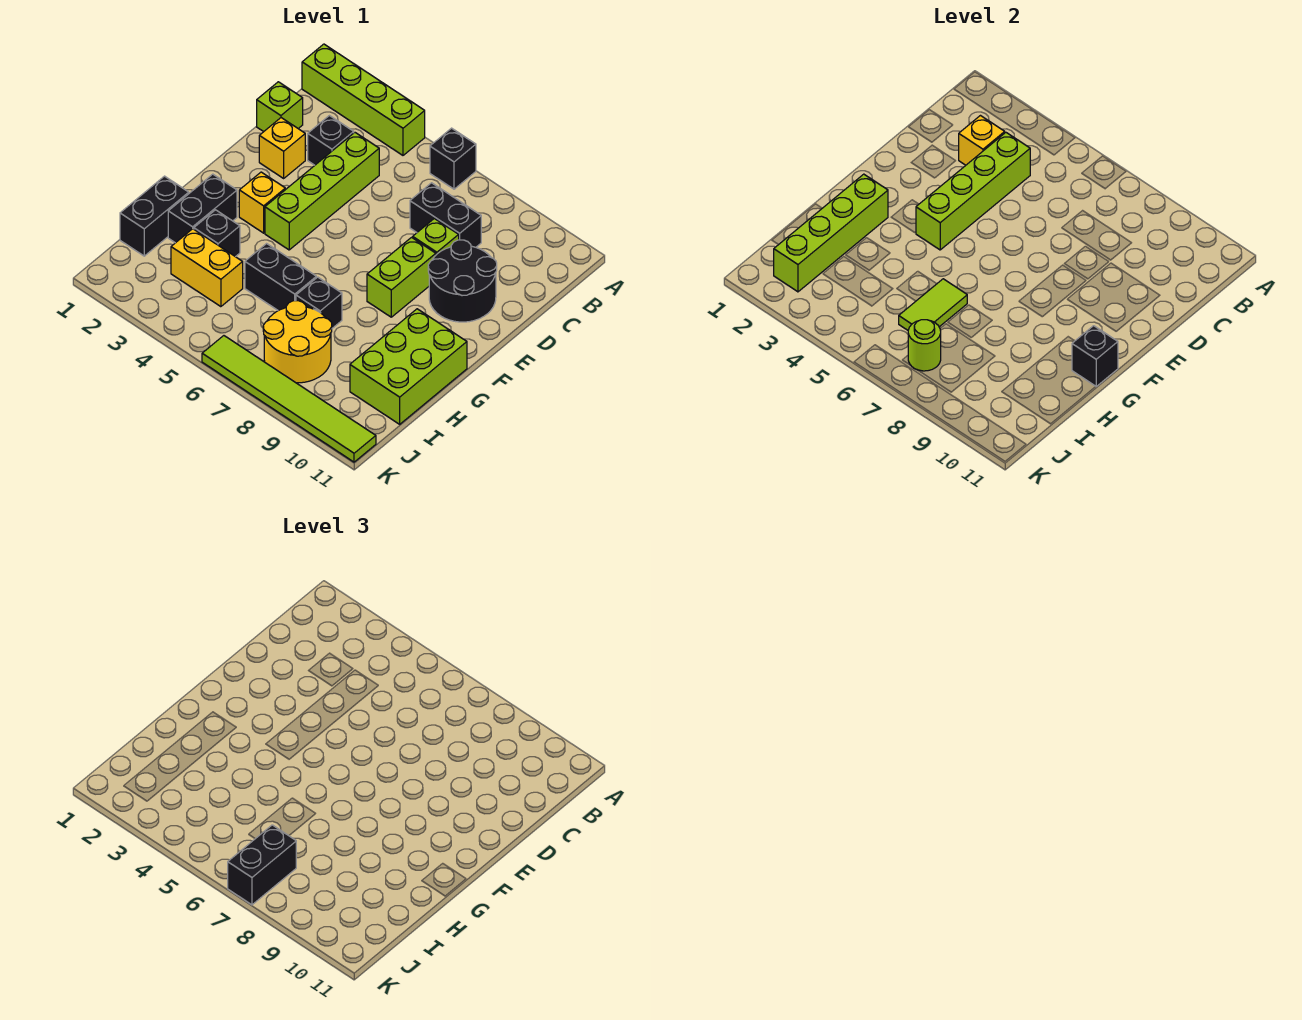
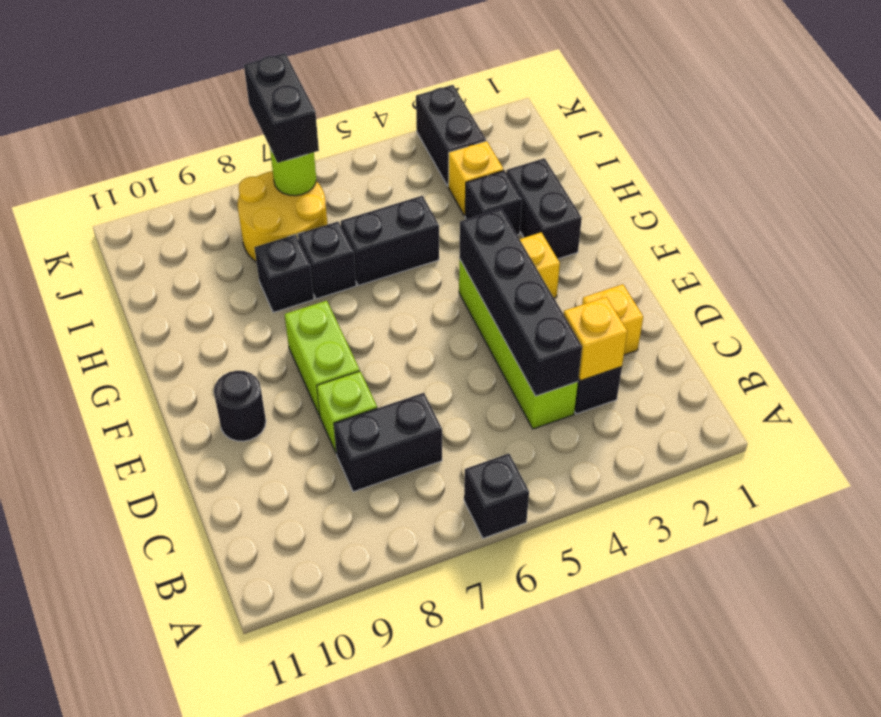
lime brick A1:A4 level 1 -> none
lime brick C1 level 1 -> none
lime brick C4:F4 level 2 -> black brick C4:F4 level 2
black round brick D9:E10 level 1 -> black round brick E10 level 1
lime brick G2:J2 level 2 -> none
lime brick G10:I11 level 1 -> none
black brick G11 level 2 -> black brick H8 level 1
black brick H1:I1 level 1 -> black brick J3:K3 level 1
lime tile H6:I6 level 2 -> none
yellow brick I3:I4 level 1 -> yellow brick I3 level 1
lime tile K6:K11 level 1 -> none

